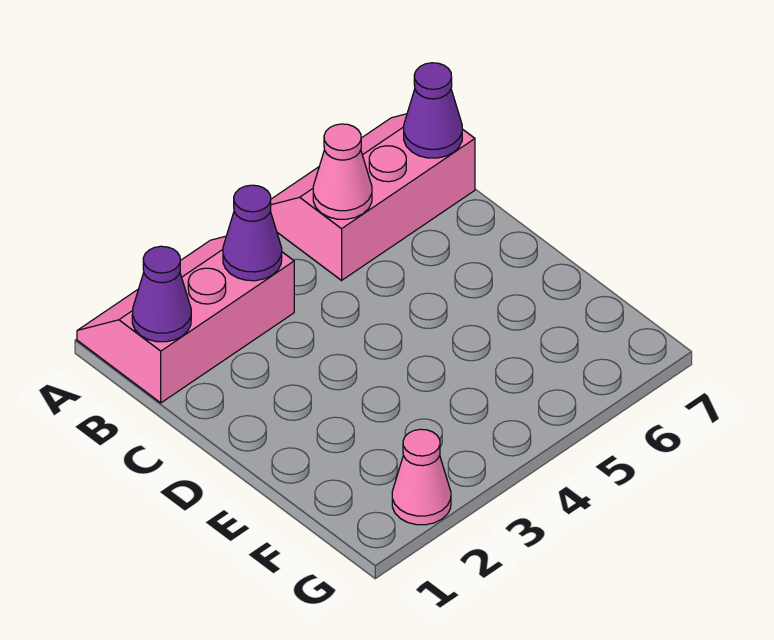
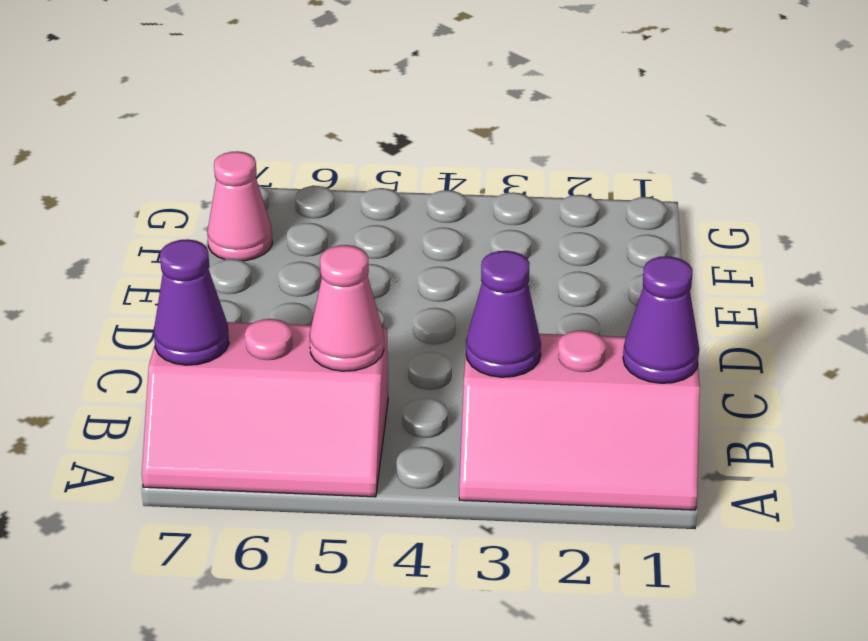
pink cone G2 level 1 -> pink cone F7 level 1

